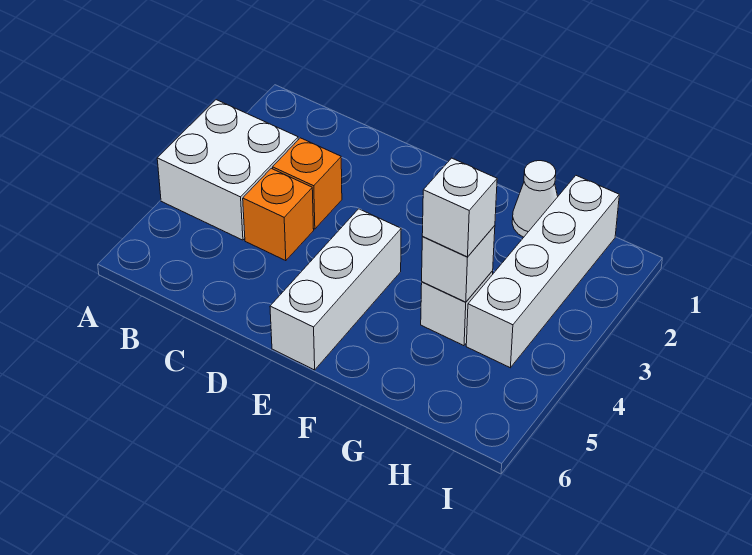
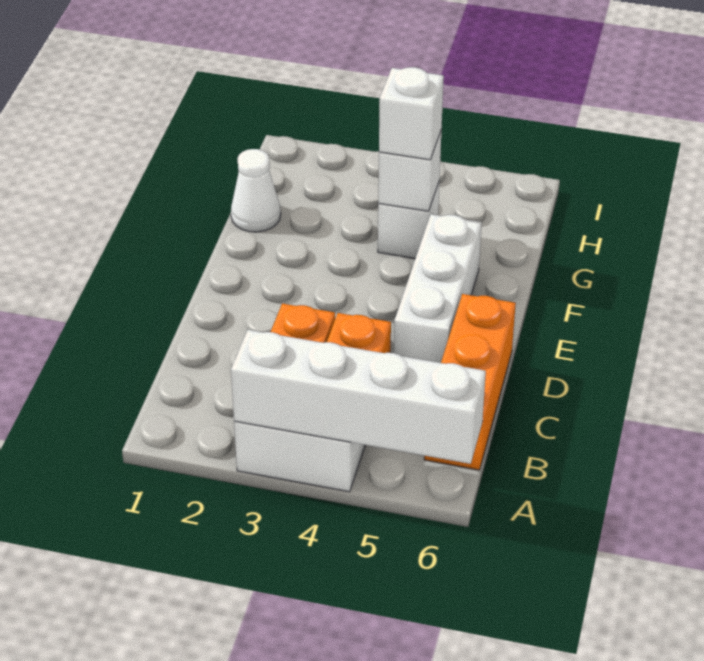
none -> orange brick B6:D6 level 1
white brick E4:E6 level 1 -> white brick D5:F5 level 1
white brick H1:H4 level 1 -> white brick A3:A6 level 2

